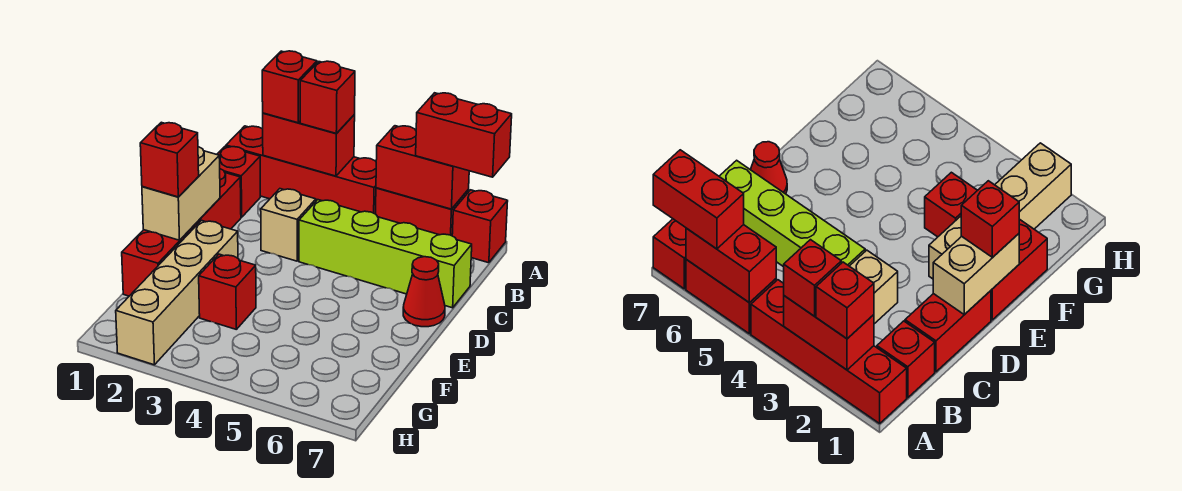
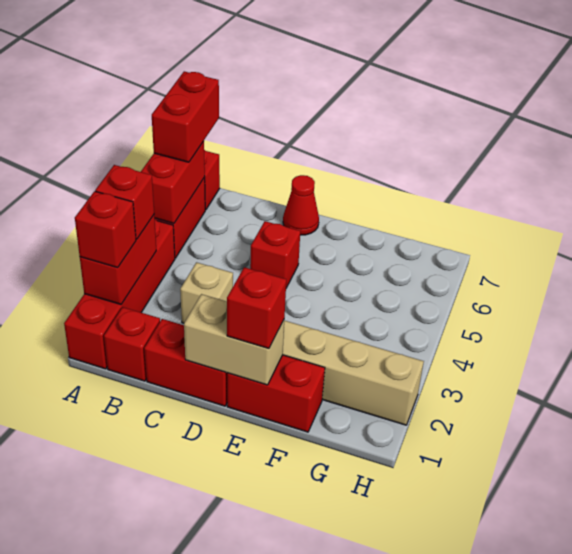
lime brick C4:C7 level 1 -> none
red brick F3 level 1 -> red brick D5 level 1

